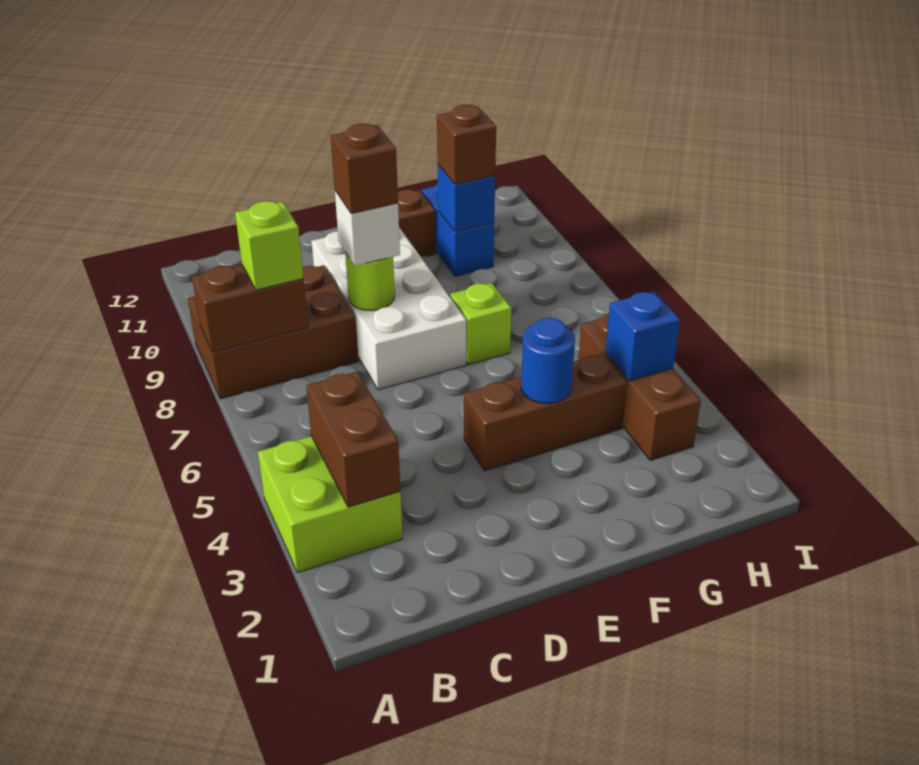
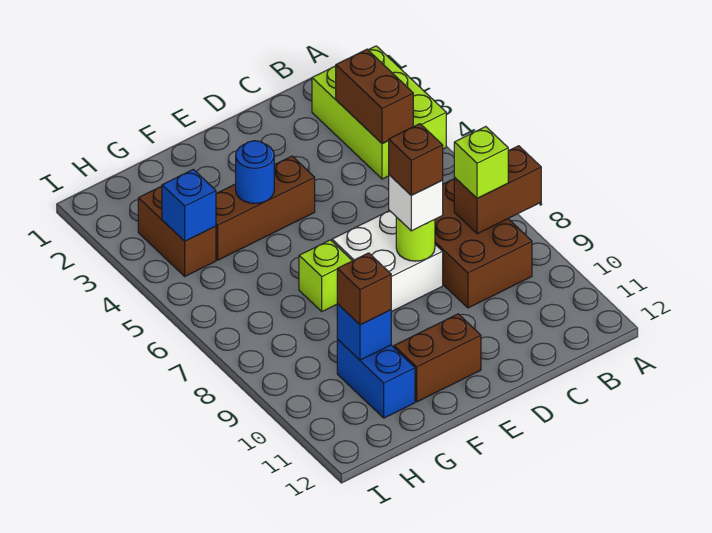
lime brick A3:B4 level 1 -> lime brick A2:B4 level 1
brown brick A8:C9 level 1 -> brown brick B7:C9 level 1
white brick D7:E10 level 1 -> white brick D7:E8 level 1
brown brick H3:H5 level 1 -> brown brick H3:H4 level 1

